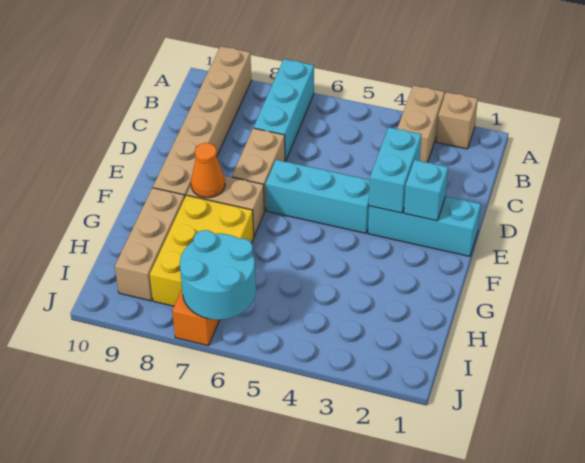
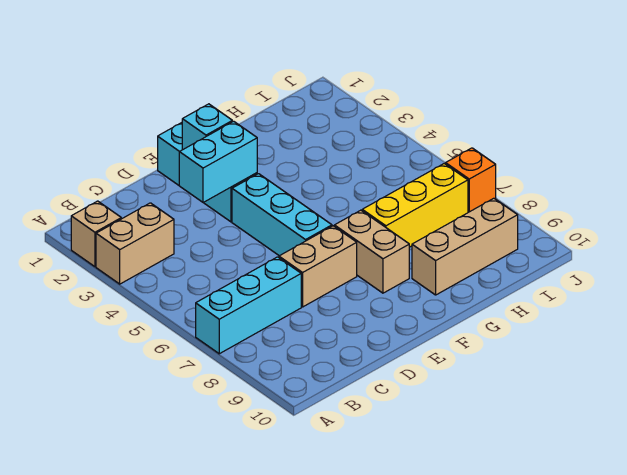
tan brick A9:F9 level 1 -> none
orange cone F8 level 2 -> none
yellow brick G7:I8 level 1 -> yellow brick G7:I7 level 1
cyan round brick I6:J7 level 2 -> none

